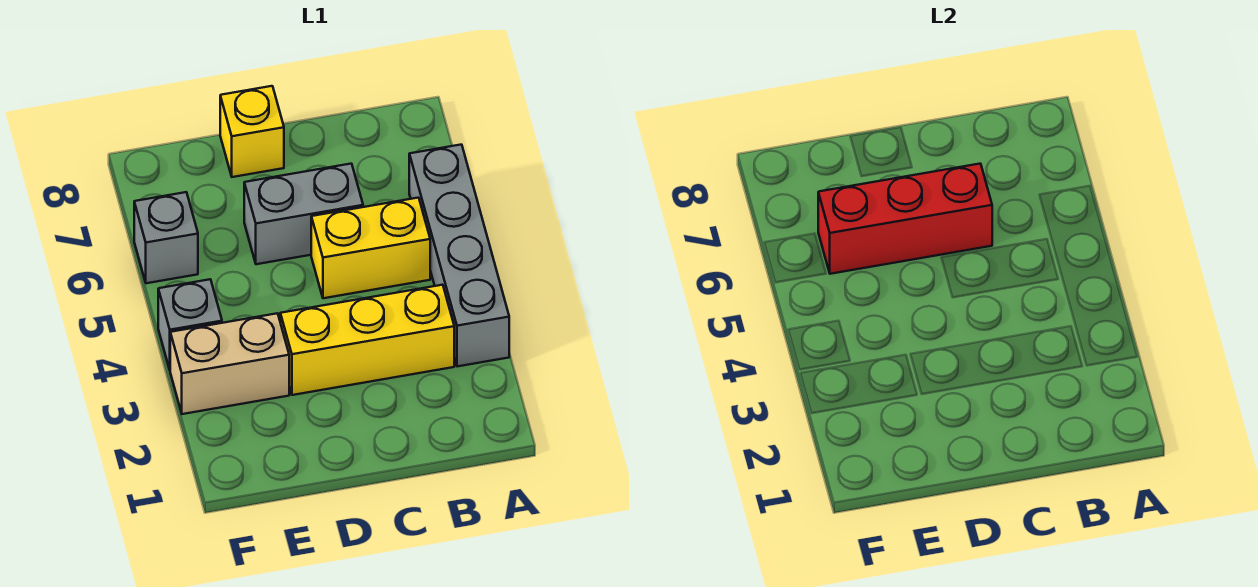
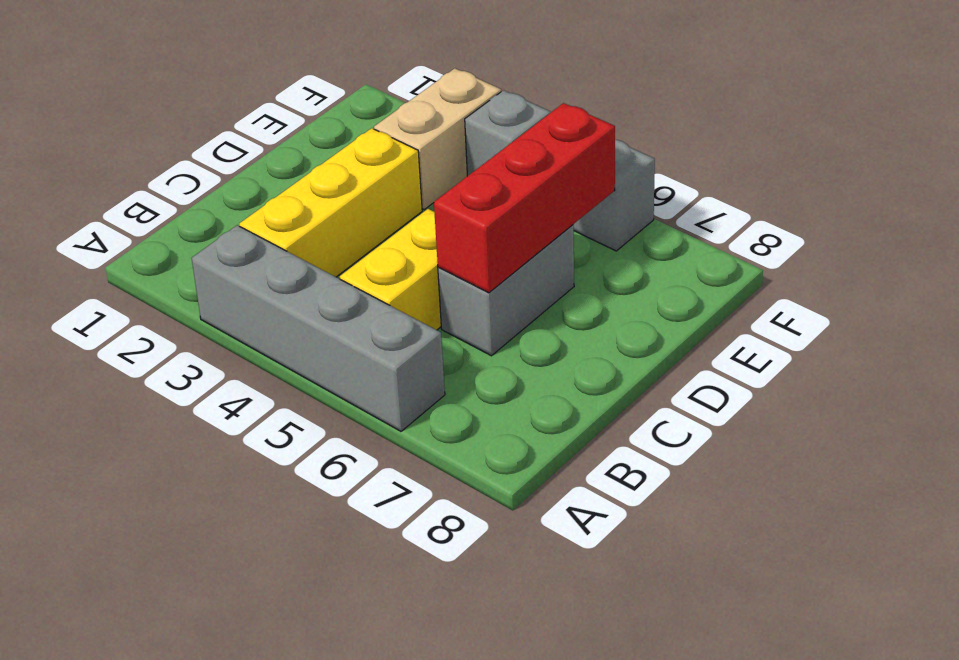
yellow brick D8 level 1 -> none

